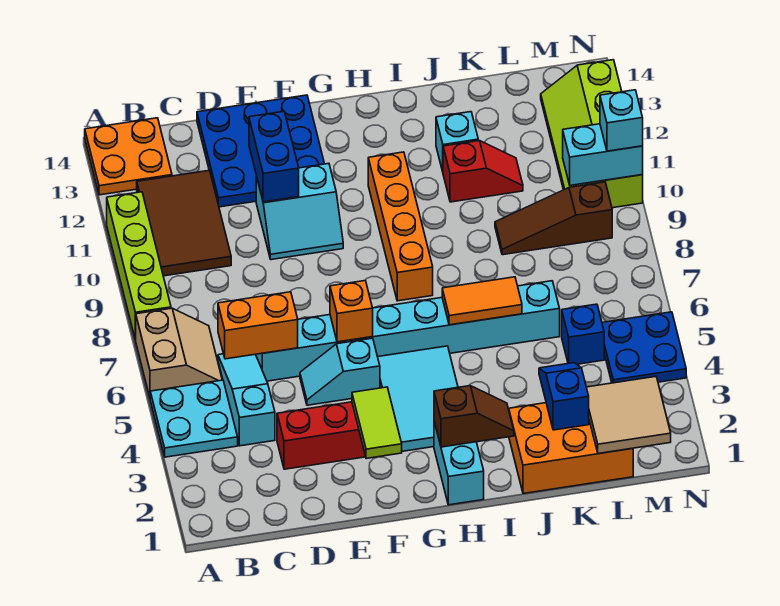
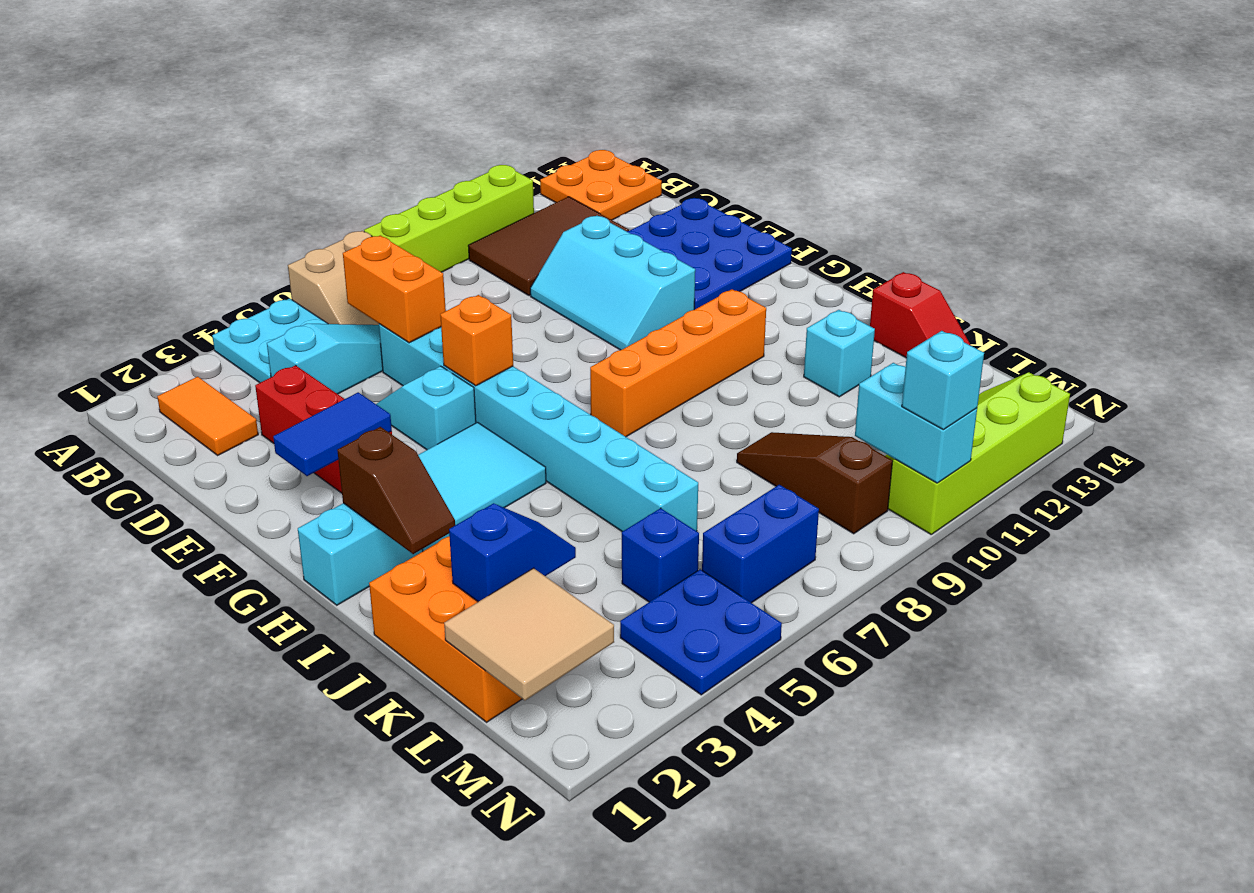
cyan slope E10:F11 level 1 top 11 -> cyan slope D10:F11 level 1 top 11
blue brick E11:E12 level 2 -> blue brick M6:M7 level 1
lime tile F2:F3 level 2 -> blue tile F2:F3 level 2
orange tile I6:J6 level 2 -> orange tile B2:C2 level 1
red slope J11:K11 level 1 top J -> red slope J14:K14 level 1 top J

